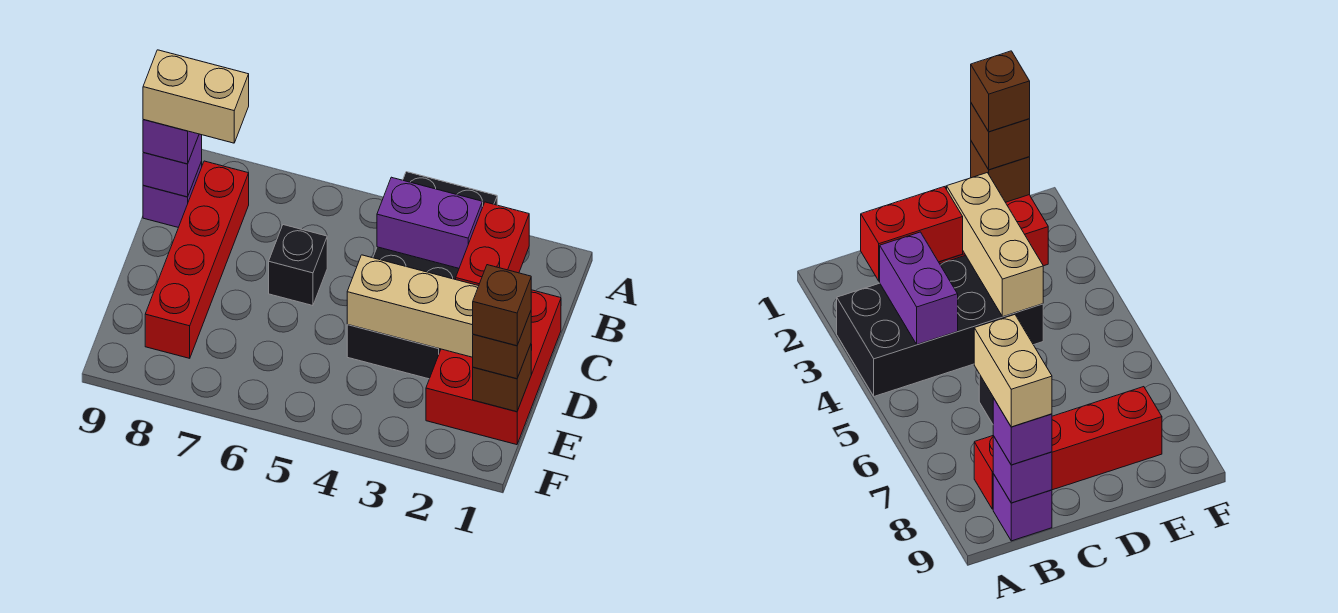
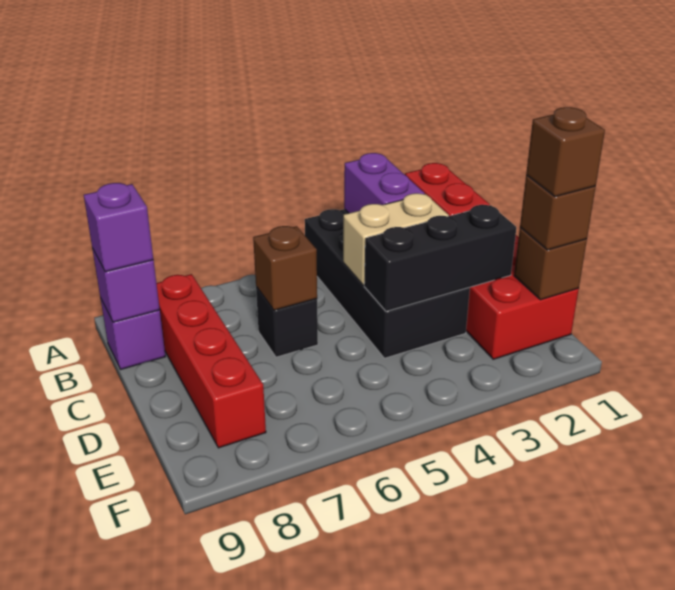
purple brick B3:B4 level 2 -> purple brick A3:B3 level 2
tan brick B8:B9 level 4 -> tan brick C3:C4 level 2
none -> brown brick C6 level 2
tan brick D2:D4 level 2 -> black brick D2:D4 level 2

